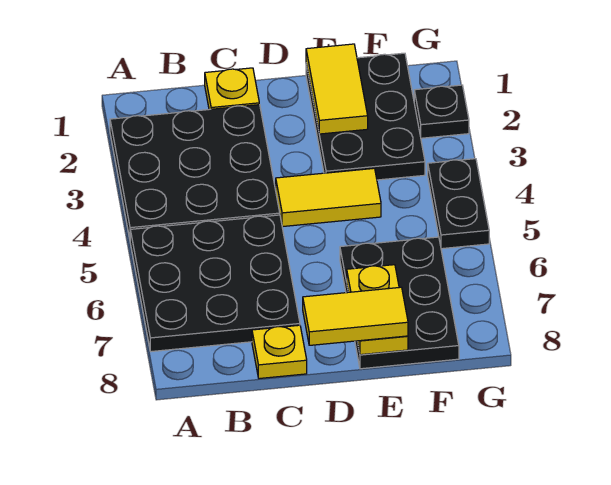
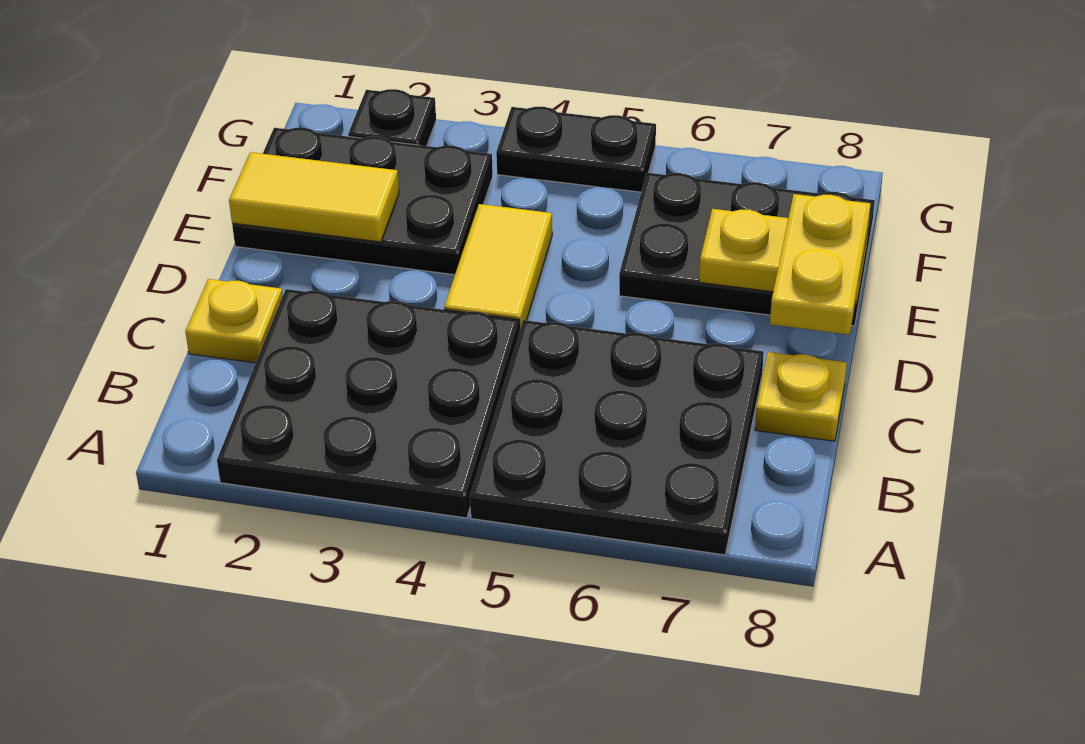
yellow tile D8:E8 level 3 -> yellow plate D8:E8 level 3

